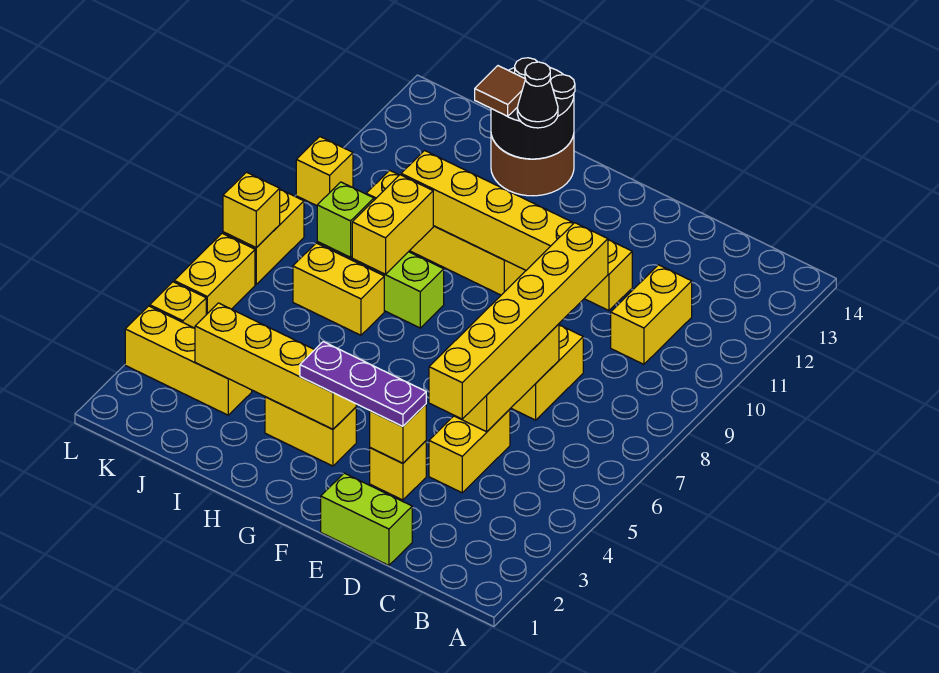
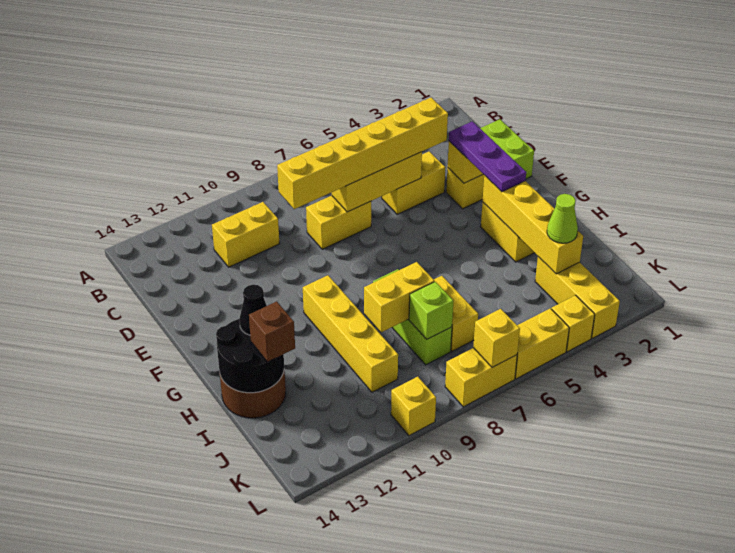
yellow brick D10:I10 level 2 -> none
brown tile I13 level 3 -> brown brick I13 level 3
none -> lime cone J3 level 3

